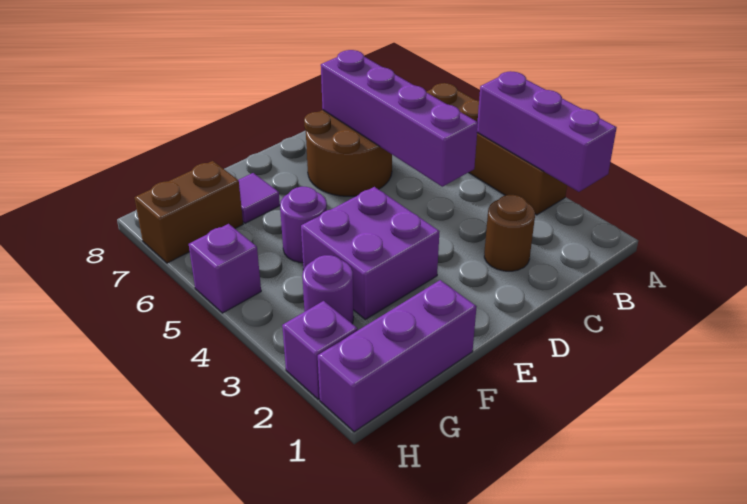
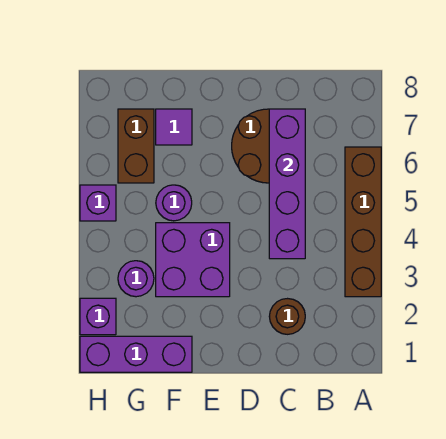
purple brick A2:A4 level 2 -> none
brown brick G7:H7 level 1 -> brown brick G6:G7 level 1

